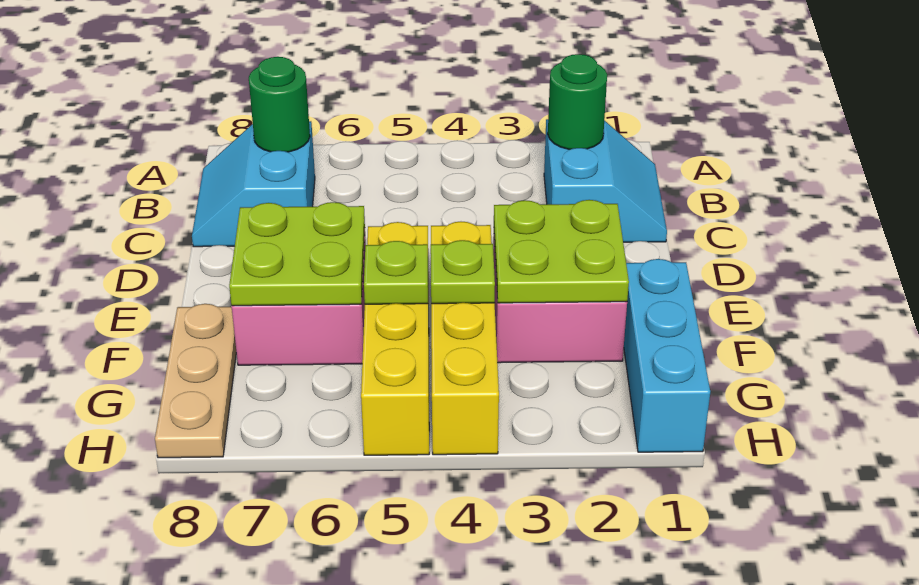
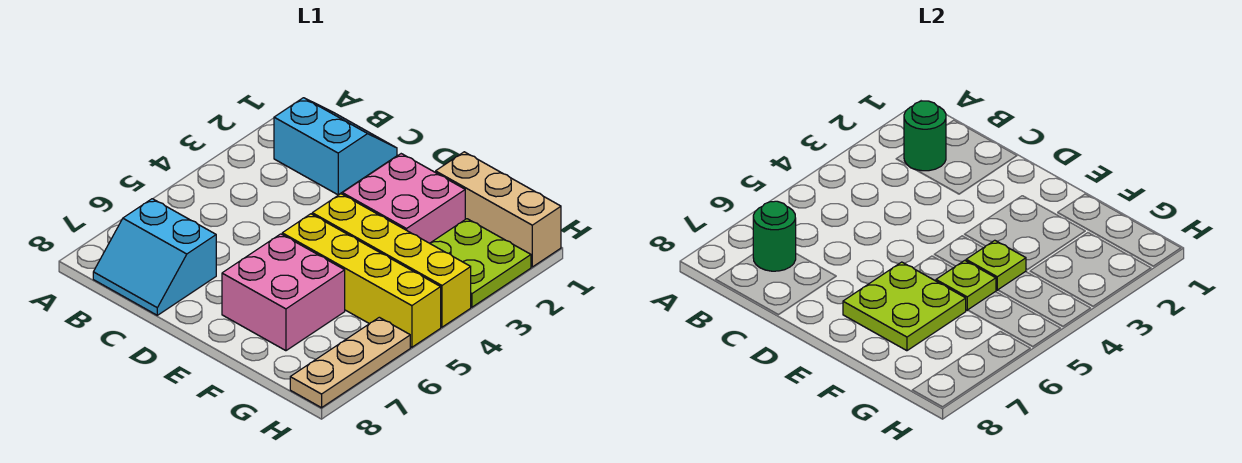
lime plate E2:F3 level 2 -> lime plate G2:H3 level 1
cyan brick F1:H1 level 1 -> tan brick F1:H1 level 1
tan plate F8:H8 level 1 -> tan plate H6:H8 level 1

